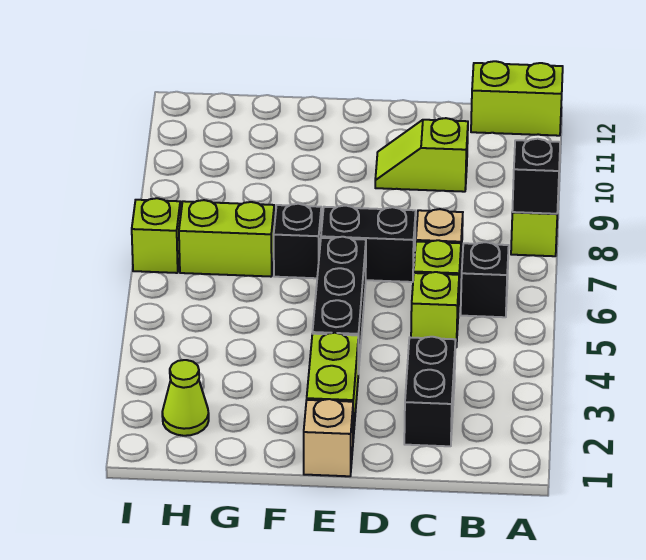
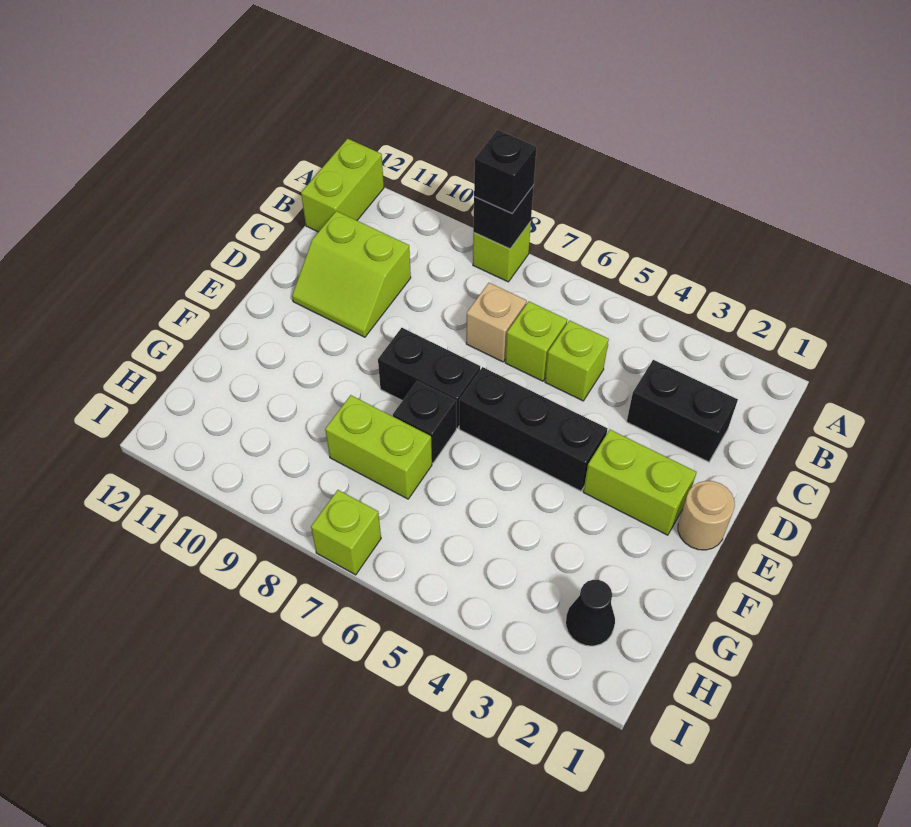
black brick B6 level 1 -> black brick A8 level 3
lime slope C10:D10 level 1 top C -> lime slope C10:D11 level 1 top C
black brick D7:E7 level 1 -> black brick E7:E8 level 1
tan brick E1 level 1 -> tan round brick E1 level 1
lime brick G7:H7 level 1 -> lime brick G7:G8 level 1
lime cone H2 level 1 -> black cone H2 level 1

